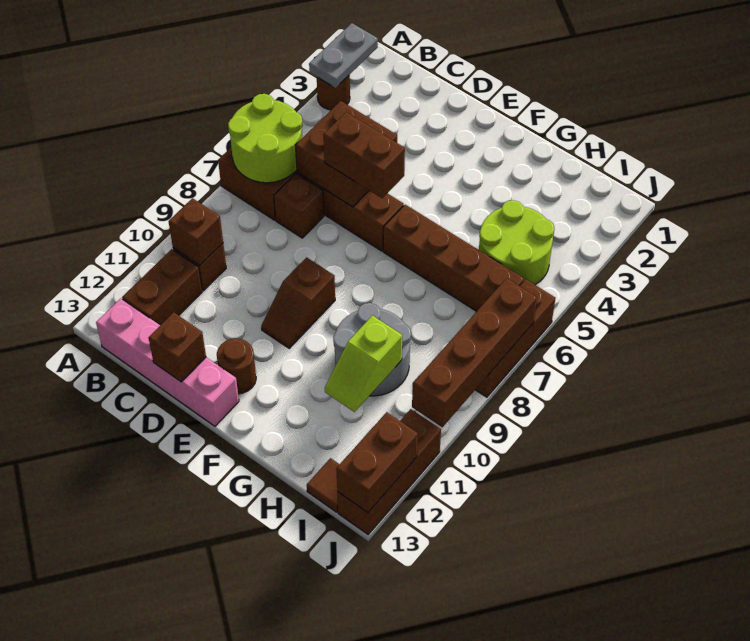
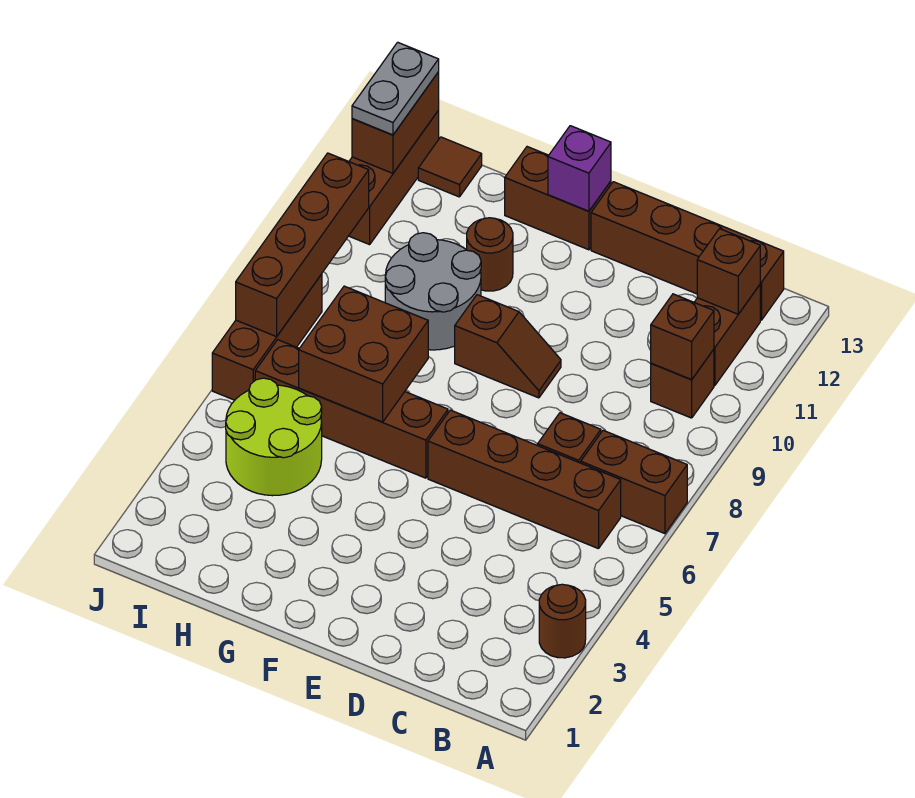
grey plate A2:A3 level 2 -> grey plate J12:J13 level 3
lime round brick A6:B7 level 2 -> none
pink brick B13:E13 level 1 -> brown brick B13:E13 level 1
brown brick C5:D6 level 2 -> brown brick G6:H7 level 2
brown brick D6:E6 level 3 -> brown brick F13:G13 level 1
brown brick D13 level 2 -> brown brick B12 level 2
brown slope E9:E10 level 1 top 9 -> brown slope E9:F9 level 1 top F
brown round brick E12 level 1 -> brown round brick G11 level 1
none -> purple brick F13 level 2
lime slope H10:H11 level 2 top 10 -> none

